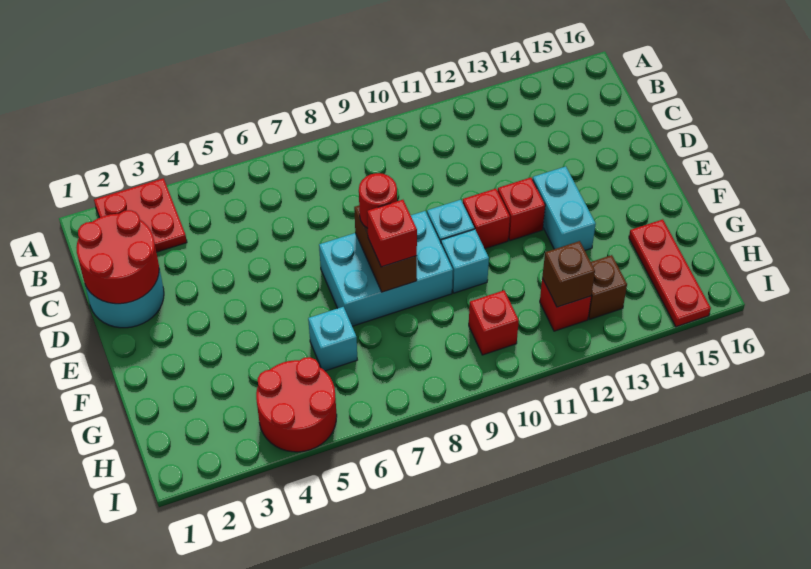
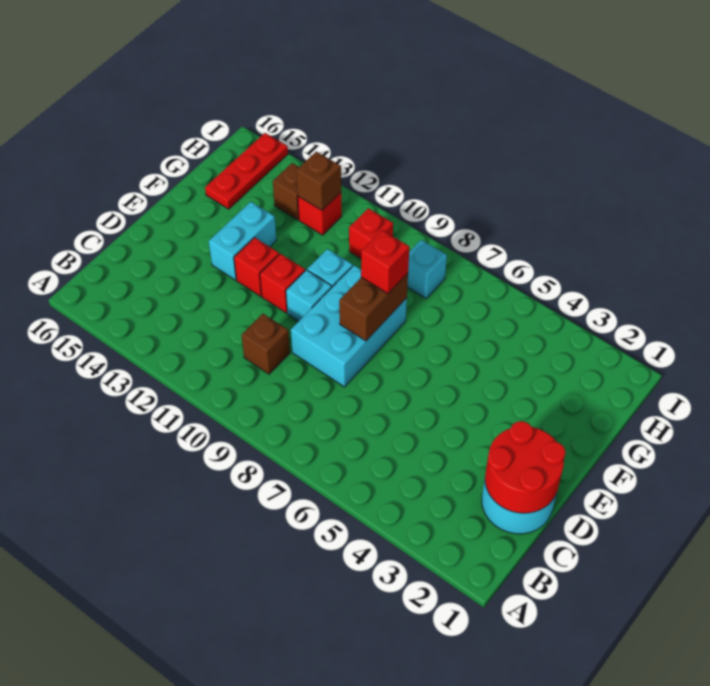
red plate A2:B3 level 1 -> none
none -> brown brick C10 level 1
cyan brick E7:F9 level 1 -> cyan brick D8:F9 level 1
red round brick E8 level 3 -> none
cyan brick G6 level 1 -> cyan brick H8 level 1
red round brick H4:I5 level 1 -> none

